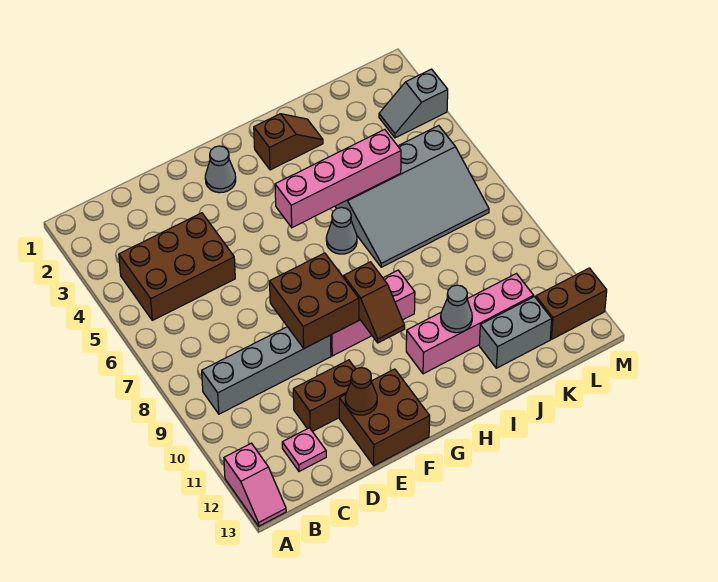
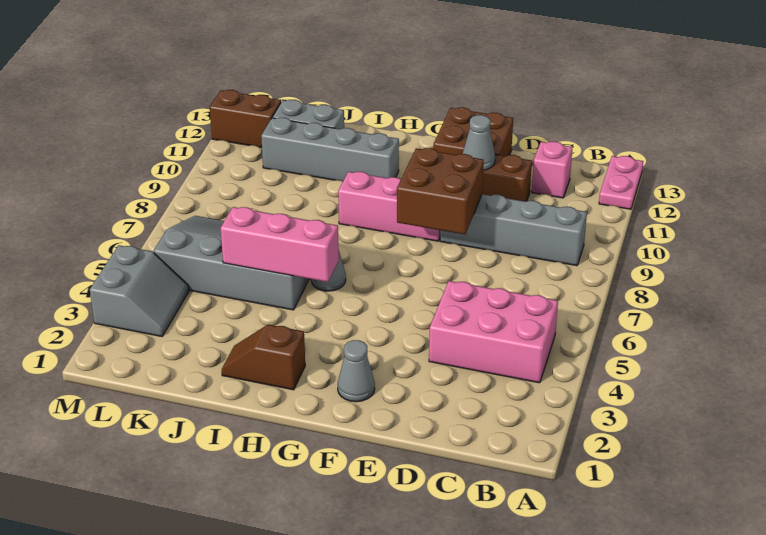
pink slope A12:A13 level 1 top 12 -> pink plate A12:A13 level 1
brown brick B4:D5 level 1 -> pink brick B4:D5 level 1
pink plate C12 level 1 -> pink brick C12 level 1
brown cone E12 level 2 -> none
pink brick G5:J5 level 2 -> pink brick H5:J5 level 2
brown slope G9:G10 level 2 top 9 -> none
pink brick H11:K11 level 1 -> grey brick H11:K11 level 1
grey cone I11 level 2 -> grey cone E11 level 2
grey slope L3:M3 level 1 top M -> grey slope L3:M4 level 1 top M

